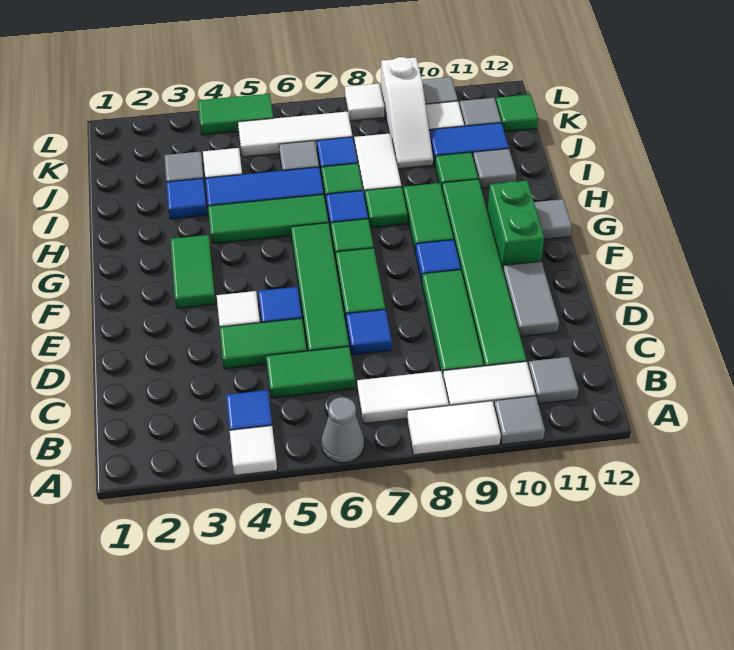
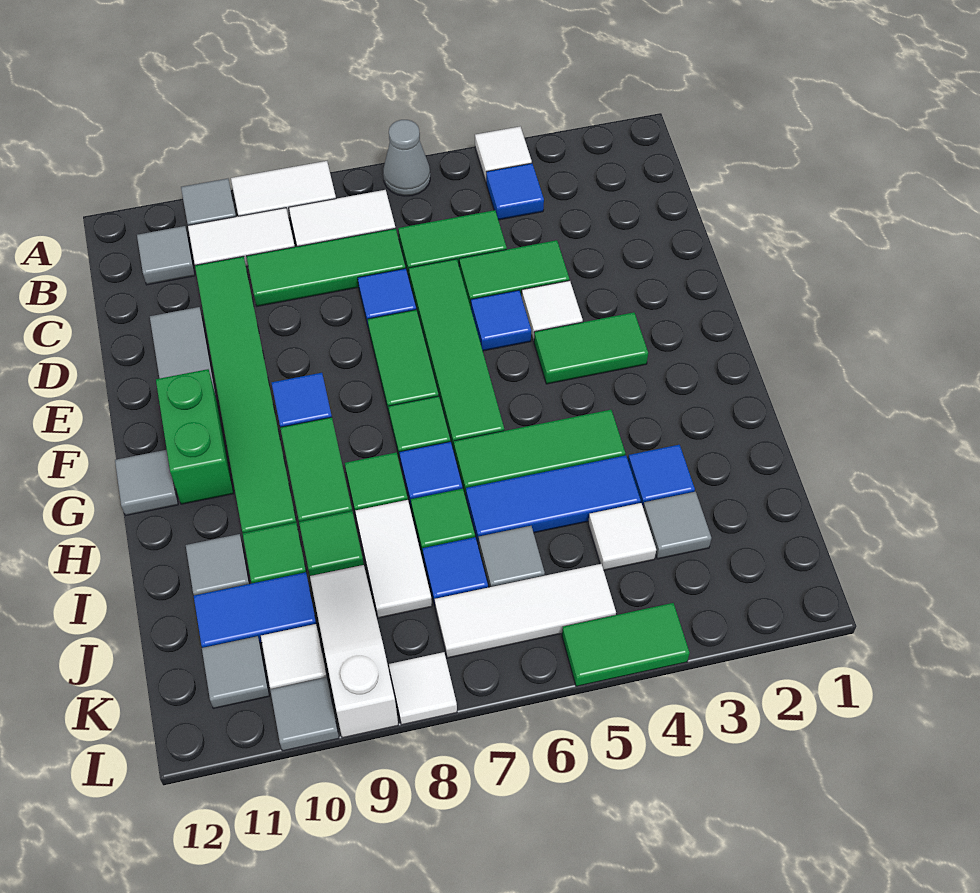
green tile C9:E9 level 1 -> green tile C7:C9 level 1
green tile F3:G3 level 1 -> green tile F3:F4 level 1
green tile K12 level 1 -> green tile I9 level 1

